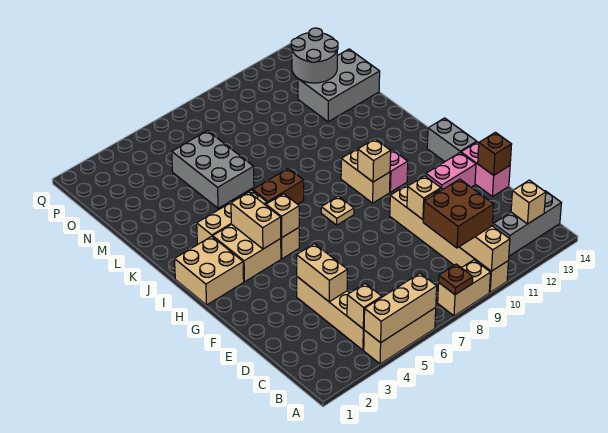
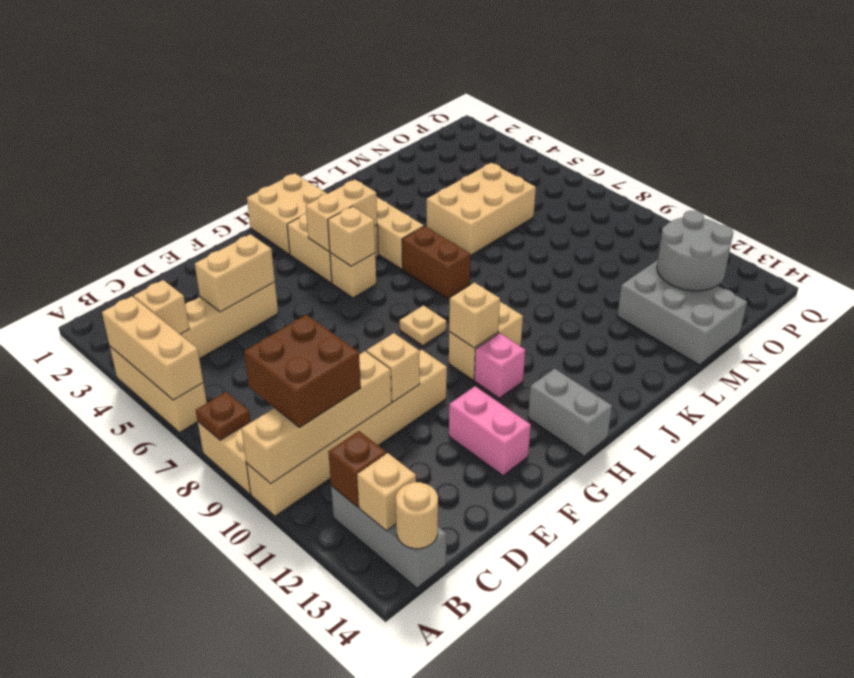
none -> tan round brick B14 level 2
pink brick E14:F14 level 1 -> none
brown brick E14 level 2 -> brown brick B12 level 2
grey brick G14:H14 level 1 -> grey brick H13:H14 level 1
grey brick L5:N6 level 1 -> tan brick L5:N6 level 1

